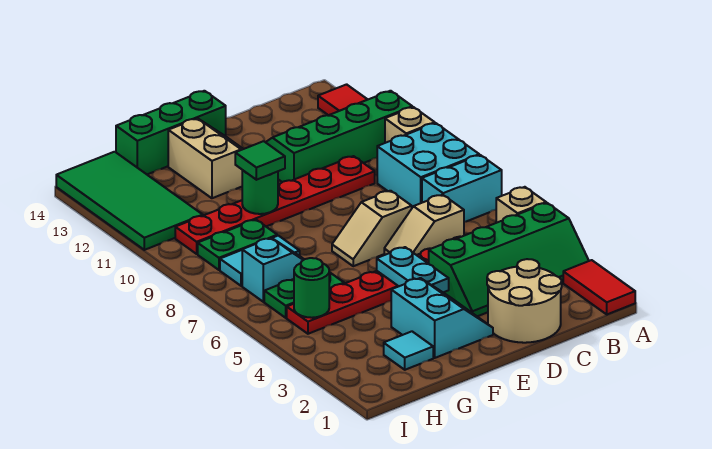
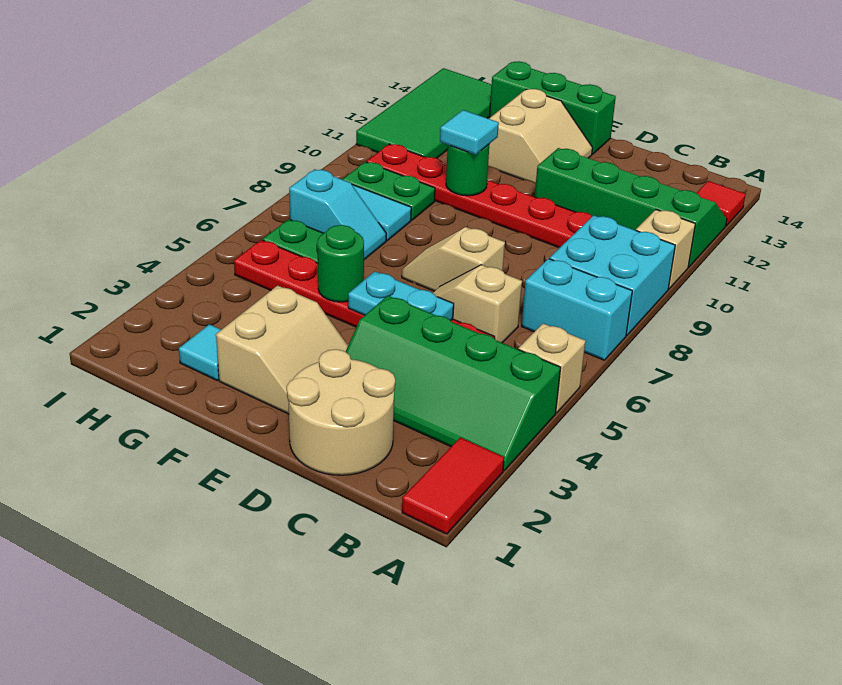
cyan slope E2:F3 level 1 top F -> tan slope E2:F3 level 1 top F
cyan plate E4:E5 level 2 -> cyan plate D5:E5 level 2
green tile F10 level 3 -> cyan tile F10 level 3
green round brick H5 level 2 -> green round brick F5 level 2

